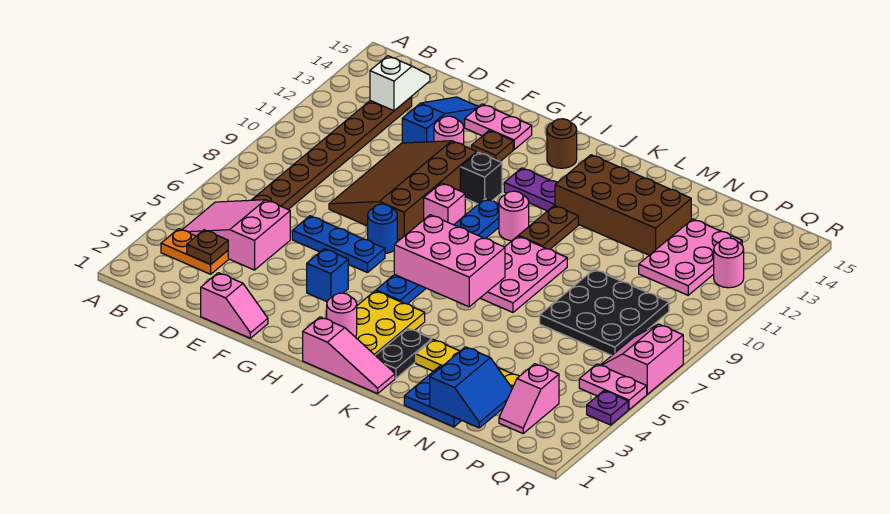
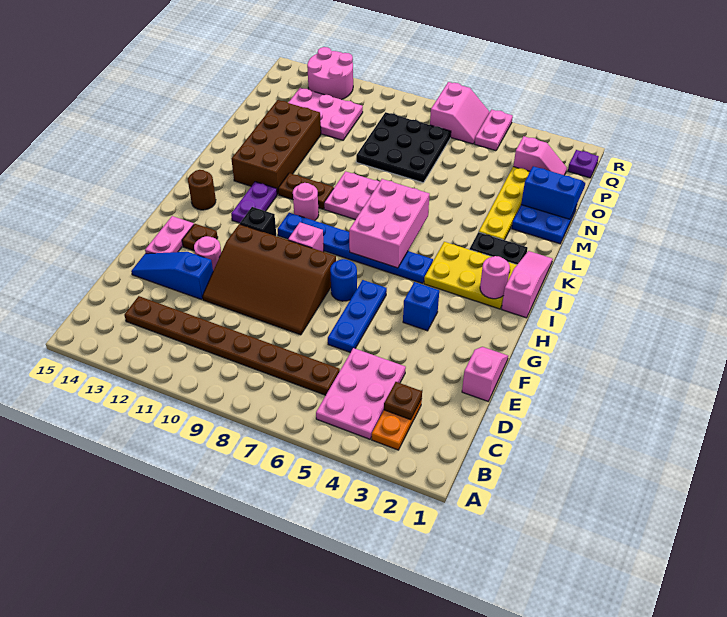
pink slope B4:D5 level 1 top D -> pink plate B4:D5 level 1
white slope C13:C14 level 2 top 13 -> none
pink slope Q6:R7 level 1 top R -> pink slope Q6:R7 level 1 top 7
pink round brick Q12 level 1 -> pink round brick Q12:R13 level 1
purple plate R4 level 1 -> purple plate Q1 level 1

